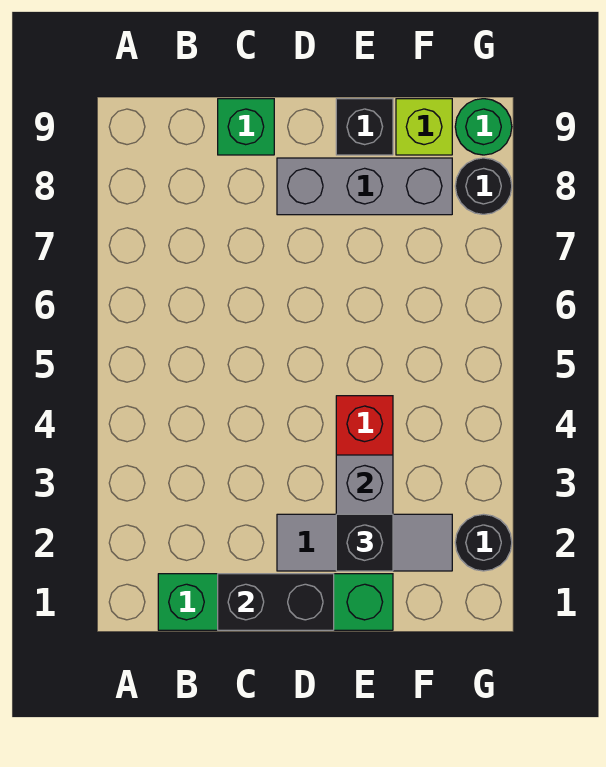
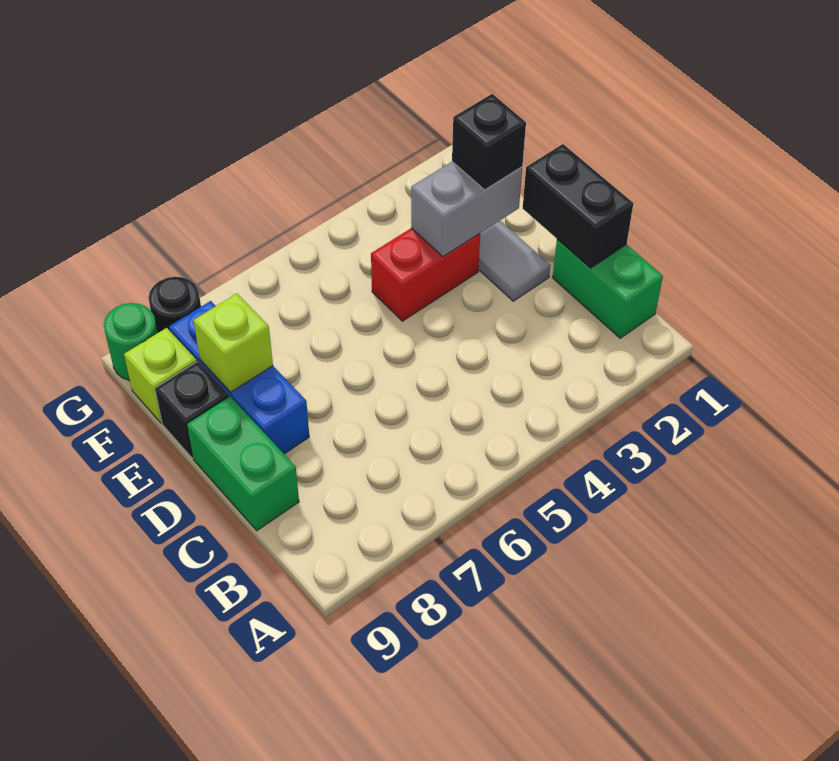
green brick B1:E1 level 1 -> green brick B1:C1 level 1
green brick C9 level 1 -> green brick C9:D9 level 1
grey brick D8:F8 level 1 -> blue brick D8:F8 level 1
none -> lime brick E8 level 2
black round brick G2 level 1 -> none

